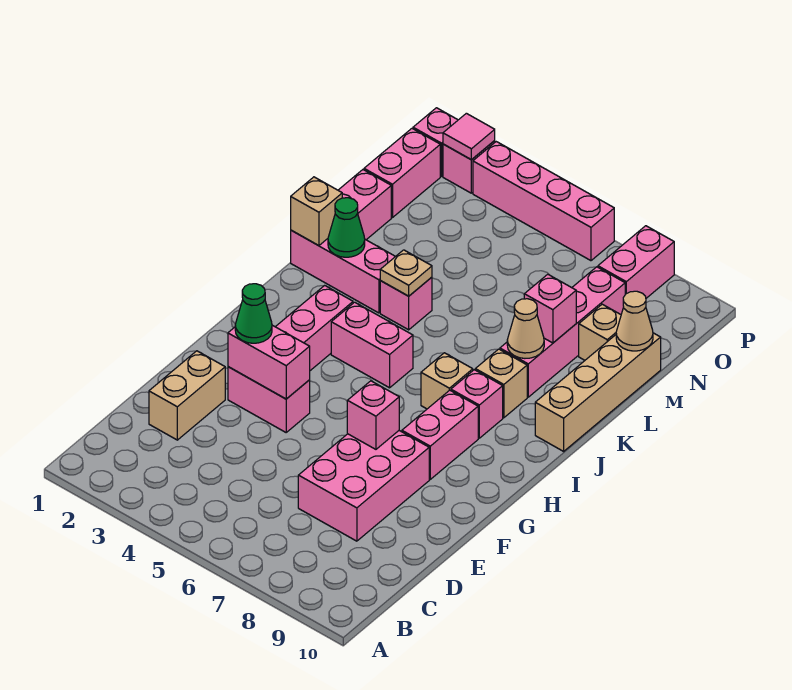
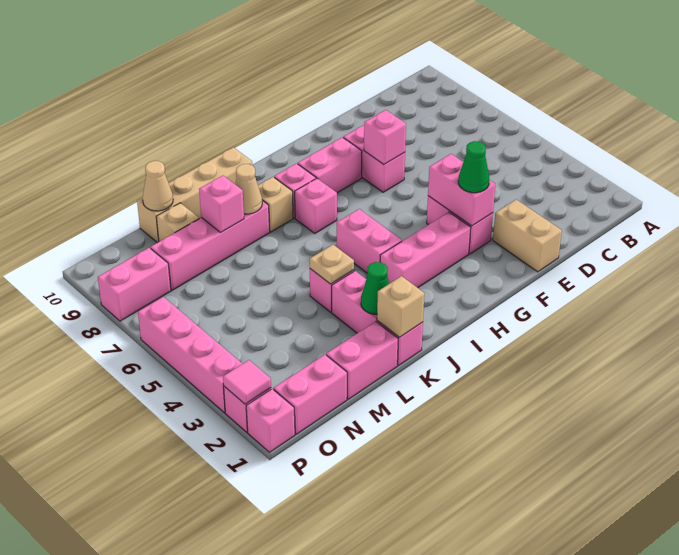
tan brick D2:E2 level 1 -> tan brick E1:E2 level 1
pink brick D7:F8 level 1 -> pink brick F7:F8 level 1
tan brick I7 level 1 -> pink brick I7 level 1

